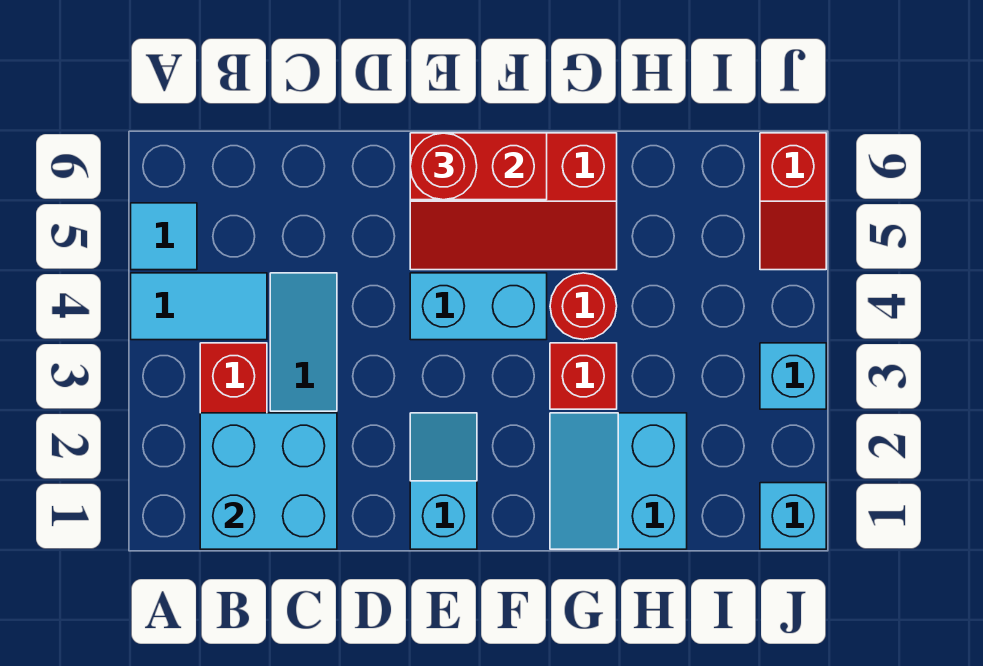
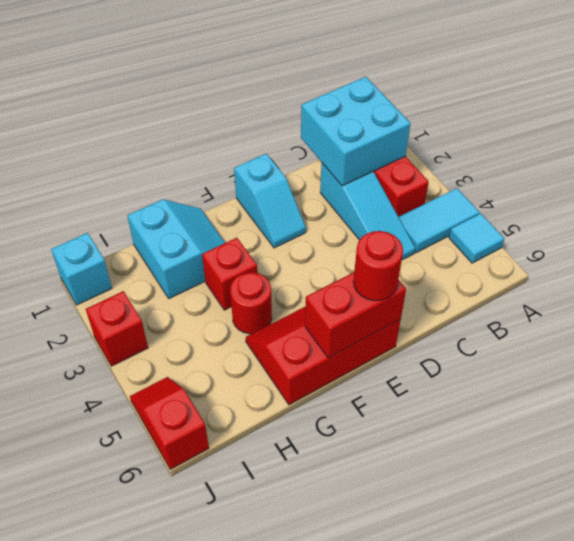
cyan brick E4:F4 level 1 -> none
cyan brick J3 level 1 -> red brick J3 level 1

